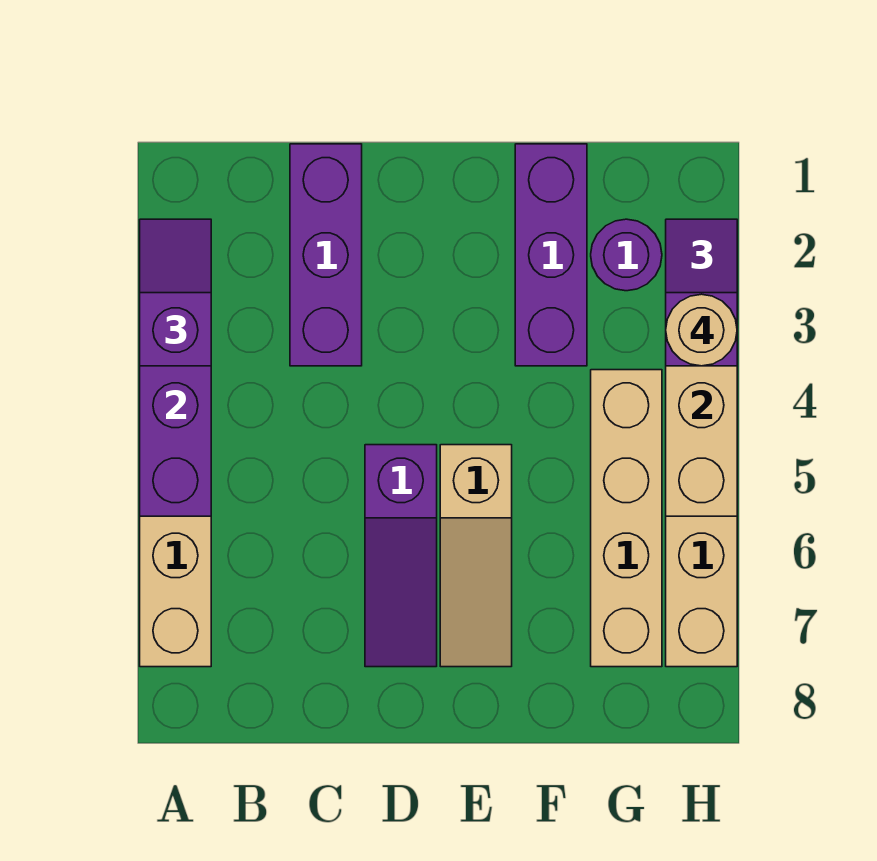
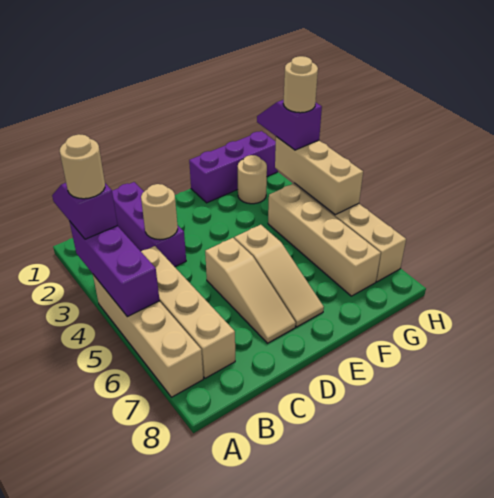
none -> tan round brick A3 level 4
none -> tan brick B4:B7 level 1
none -> tan round brick C3 level 2
purple slope D5:D7 level 1 top 5 -> tan slope D5:D7 level 1 top 5
purple brick F1:F3 level 1 -> purple brick F1:H1 level 1
purple round brick G2 level 1 -> tan round brick G2 level 1

